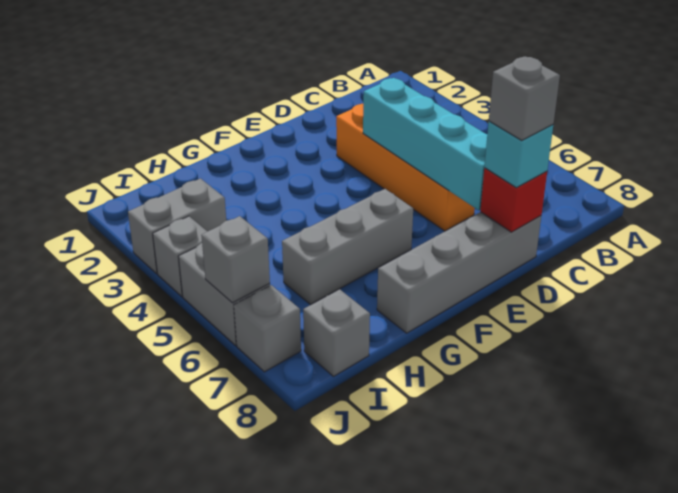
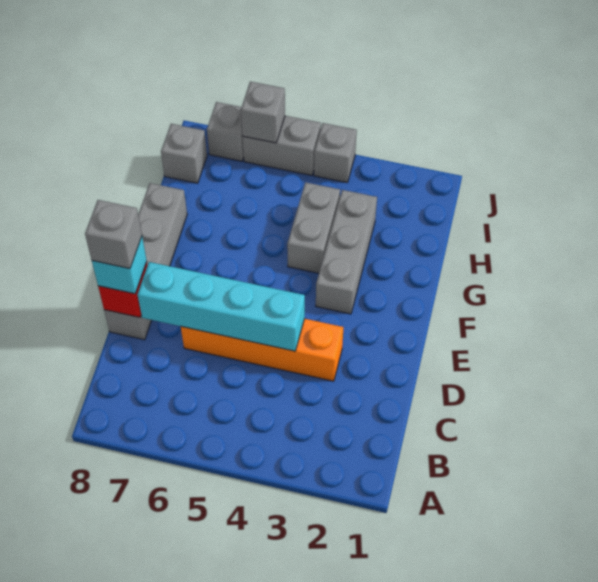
grey brick F6:H6 level 1 -> grey brick F3:H3 level 1
grey brick I3:J3 level 1 -> grey brick G4:H4 level 1

